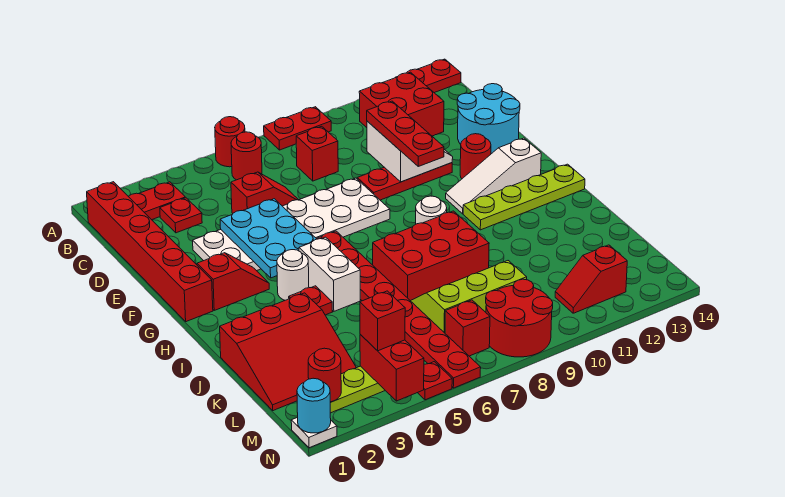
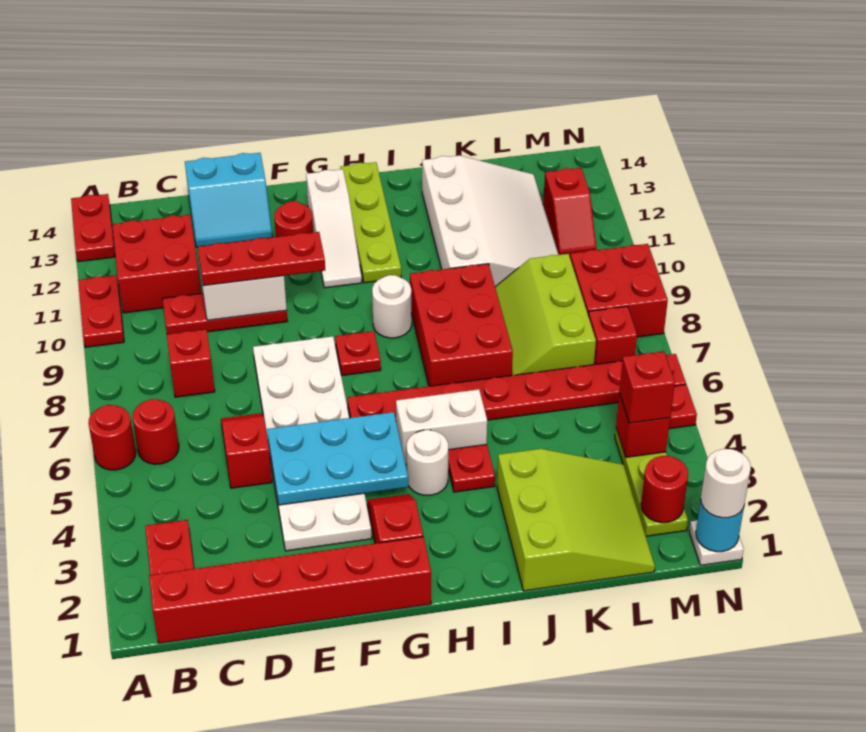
red plate A8:A9 level 1 -> red plate A10:A11 level 1
red plate C3 level 1 -> red plate G8 level 1
cyan round brick D13:E14 level 1 -> cyan slope D13:E14 level 1 top 14
red plate E9:E11 level 1 -> red plate C10:E10 level 1
red slope J1:L3 level 1 top J -> lime slope J1:L3 level 1 top J
none -> white slope J10:L13 level 1 top J
red brick M4:N4 level 2 -> red brick M4 level 2
red round brick M8:N9 level 1 -> red brick M8:N9 level 1
none -> white round brick N1 level 3

